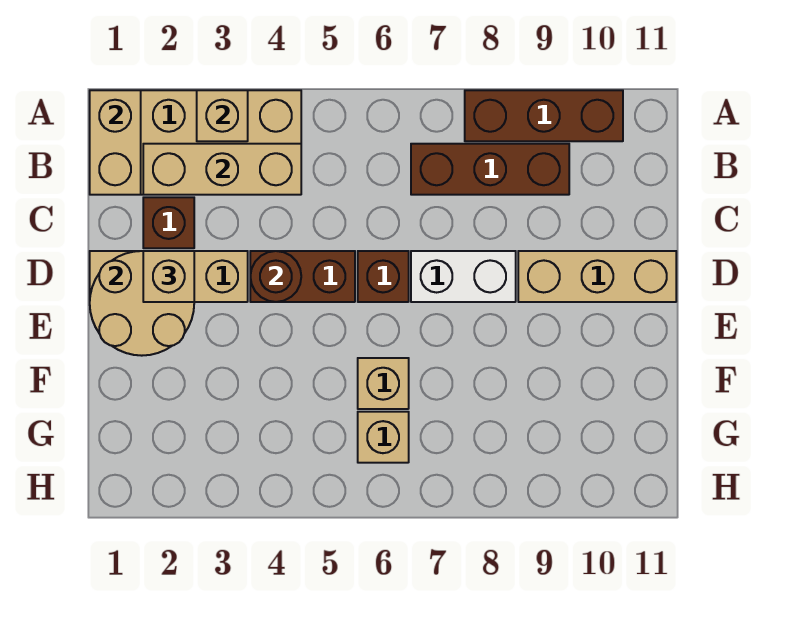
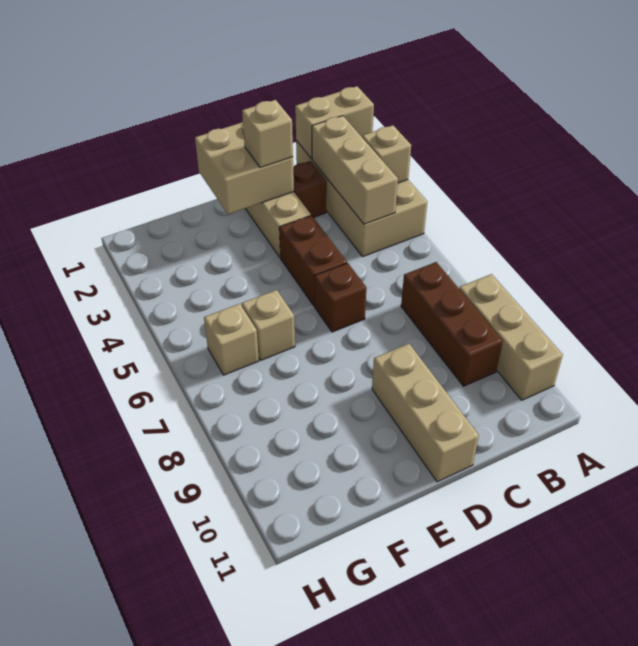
brown brick A8:A10 level 1 -> tan brick A8:A10 level 1
tan round brick D1:E2 level 2 -> tan brick D1:E2 level 2
brown round brick D4 level 2 -> none
white brick D7:D8 level 1 -> none

